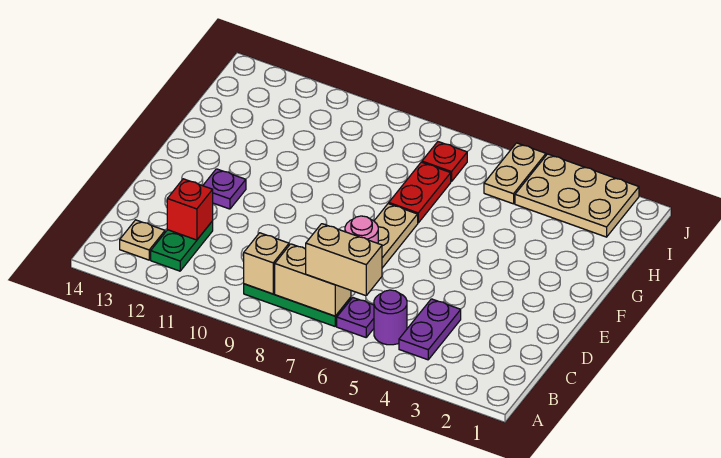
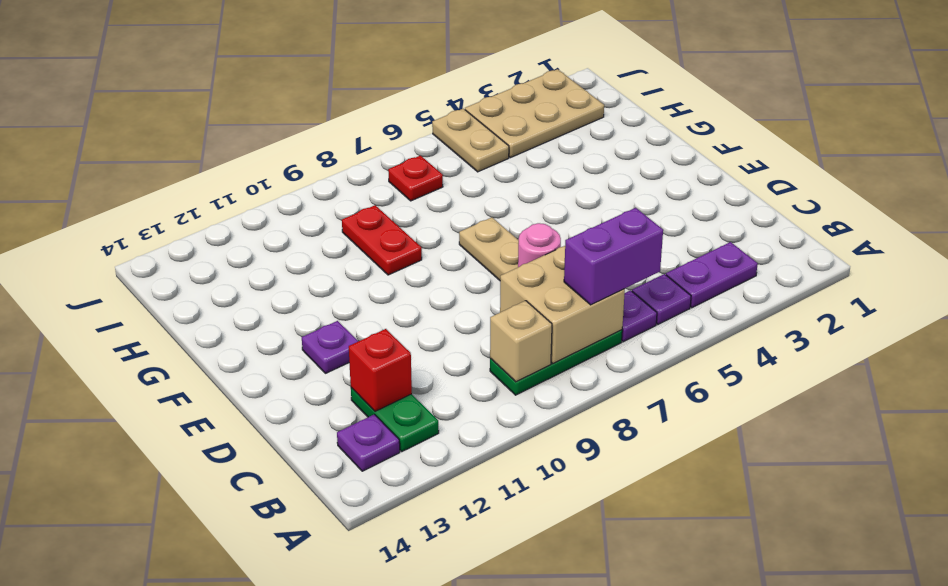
purple plate B4:C4 level 1 -> purple plate B3:B4 level 1
purple round brick B5 level 1 -> purple plate B5 level 1
tan brick B6:B7 level 3 -> purple brick B6:B7 level 3
tan brick B7:B8 level 2 -> tan brick B7:C8 level 2
tan plate B13 level 1 -> purple plate B13 level 1
red plate G7:H7 level 1 -> red plate G9:H9 level 1

